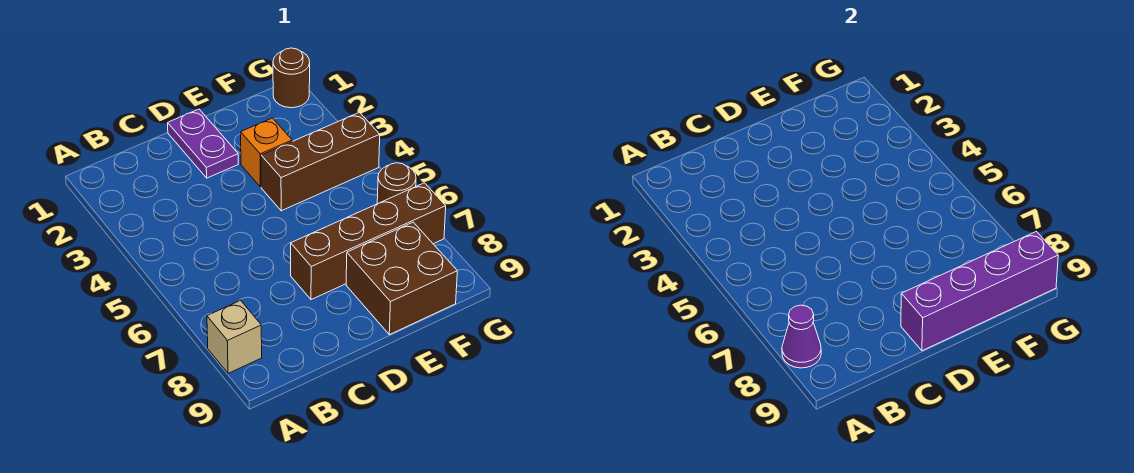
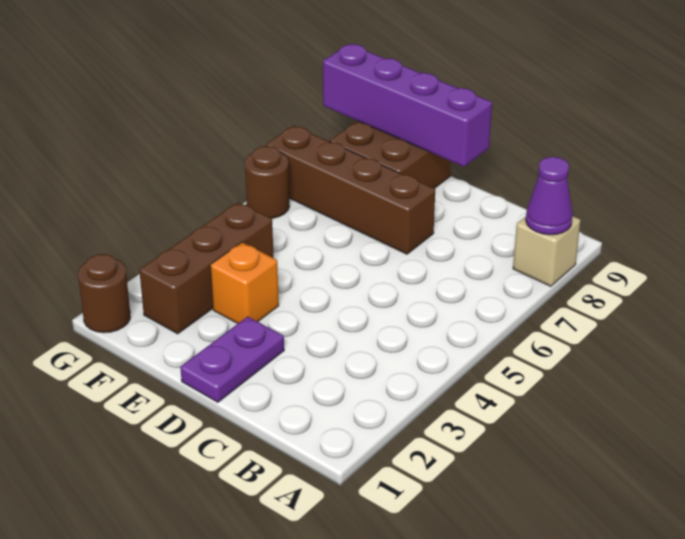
brown brick E4:G4 level 1 -> brown brick F2:F4 level 1

